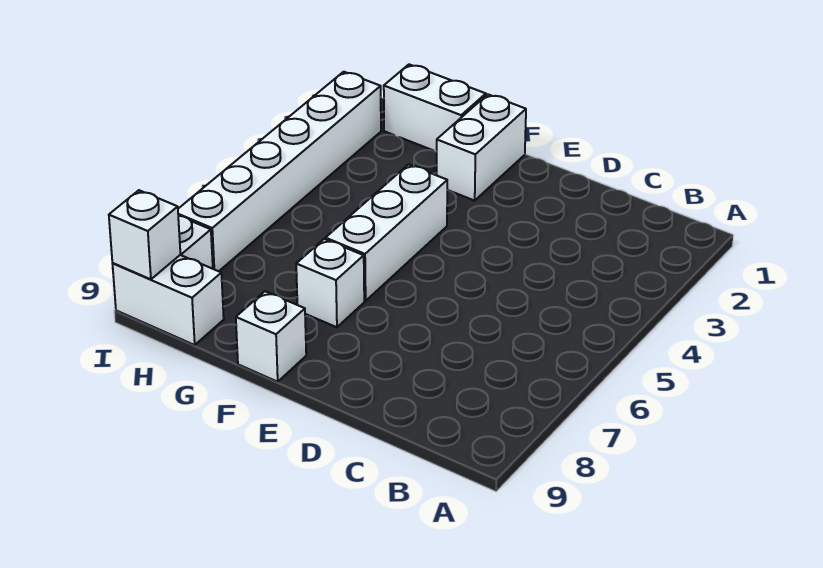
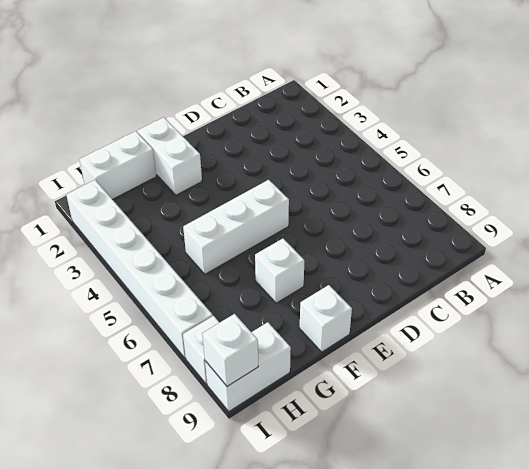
white brick F4:F6 level 1 -> white brick E5:G5 level 1

